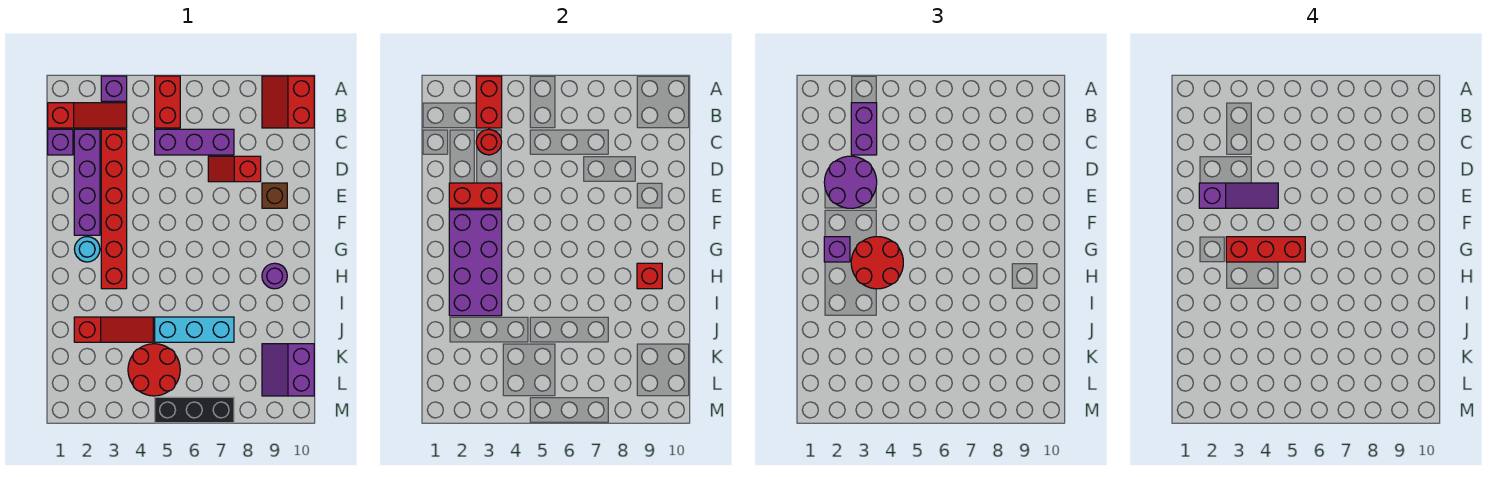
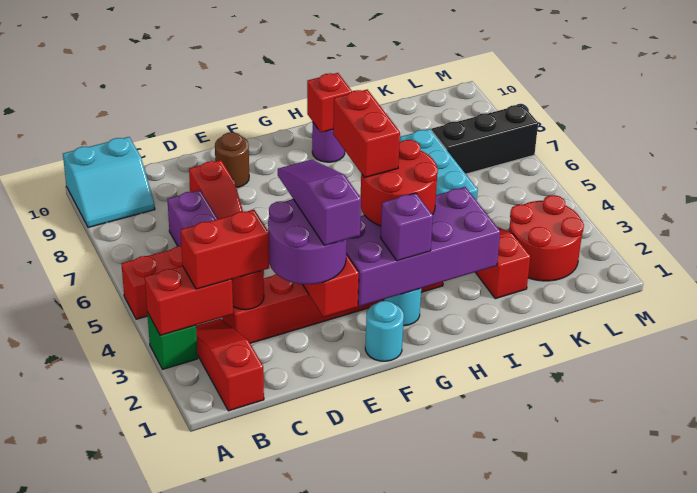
purple brick A3 level 1 -> green brick A3 level 1
red slope A9:B10 level 1 top 10 -> cyan slope A9:B10 level 1 top 10
purple brick B3:C3 level 3 -> red brick B3:C3 level 3
purple brick C1 level 1 -> none
purple brick C2:F2 level 1 -> none
brown brick E9 level 1 -> brown round brick E9 level 1
none -> cyan round brick F1 level 1
red brick G3:G5 level 4 -> red brick G4:G5 level 4
red round brick K4:L5 level 1 -> red round brick K2:L3 level 1
purple slope K9:L10 level 1 top 10 -> none
black brick M5:M7 level 1 -> black brick K7:M7 level 1

